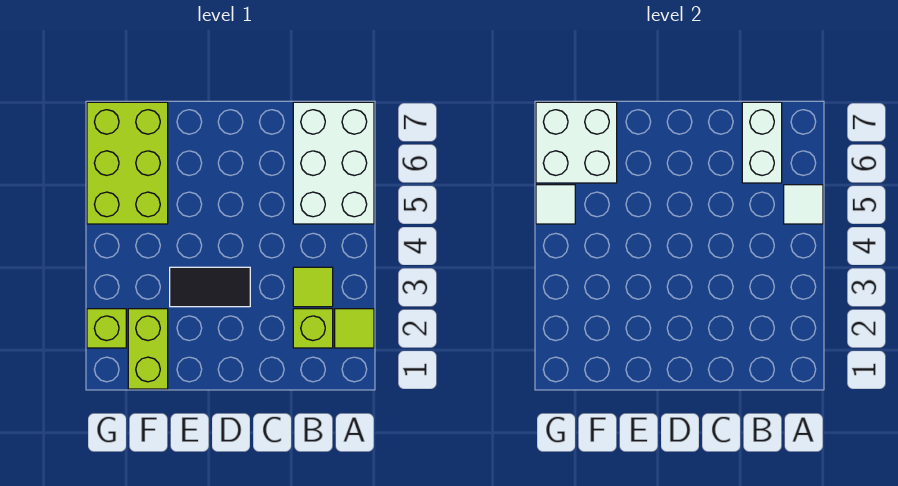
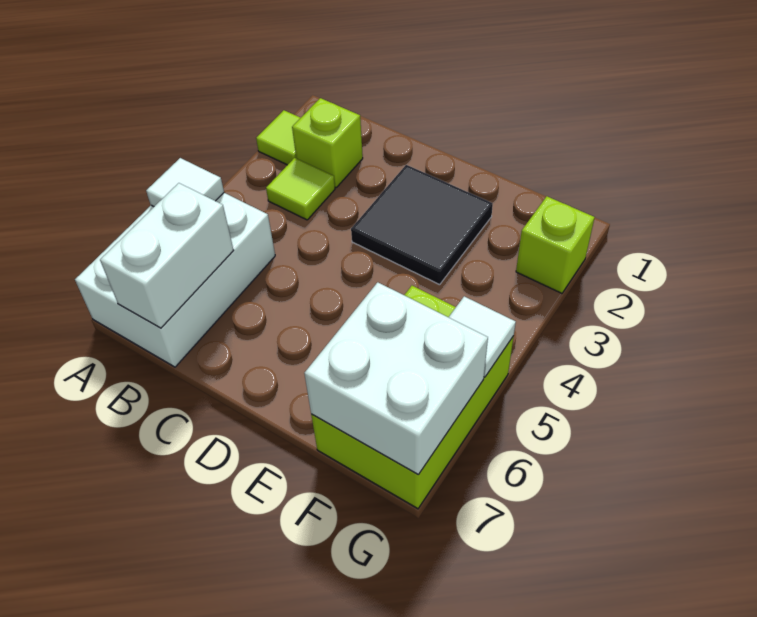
black tile D3:E3 level 1 -> black tile D2:E3 level 1
lime brick F1:F2 level 1 -> none

